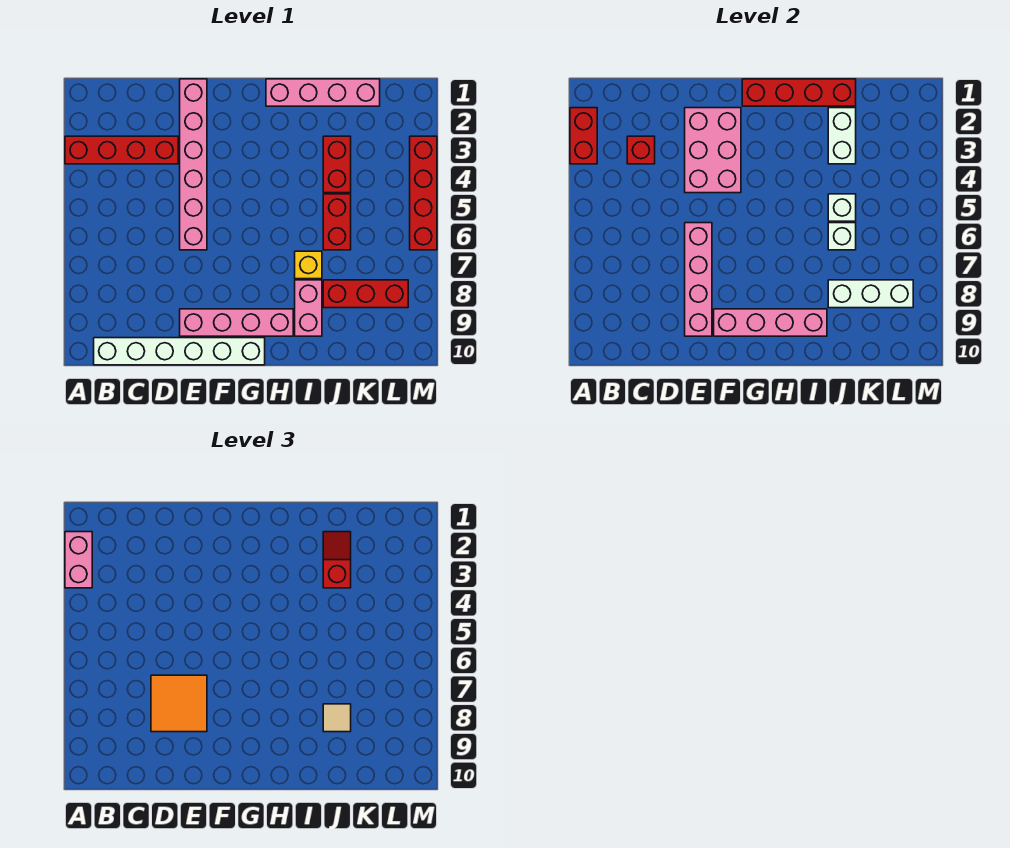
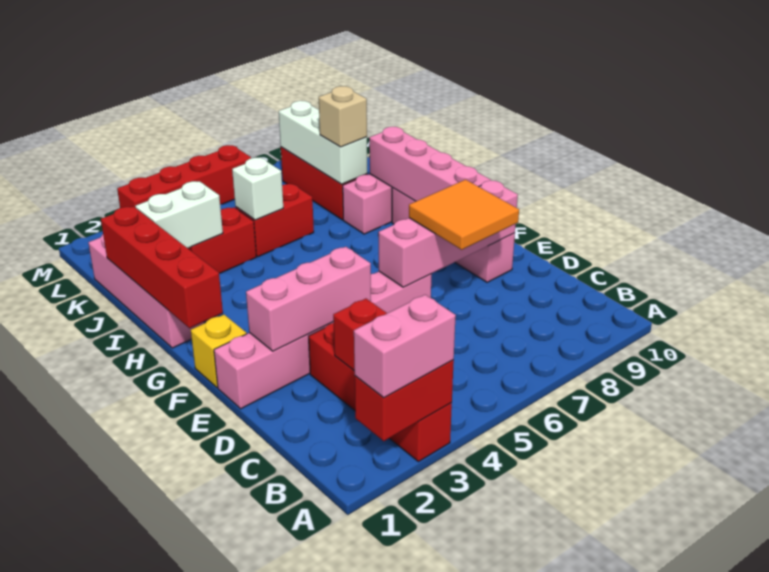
white brick B10:G10 level 1 -> none
pink brick E2:F4 level 2 -> pink brick E2:E4 level 2
yellow brick I7 level 1 -> yellow brick F1 level 1
red slope J2:J3 level 3 top 3 -> none
white brick J6 level 2 -> none
tan tile J8 level 3 -> tan brick J8 level 3

